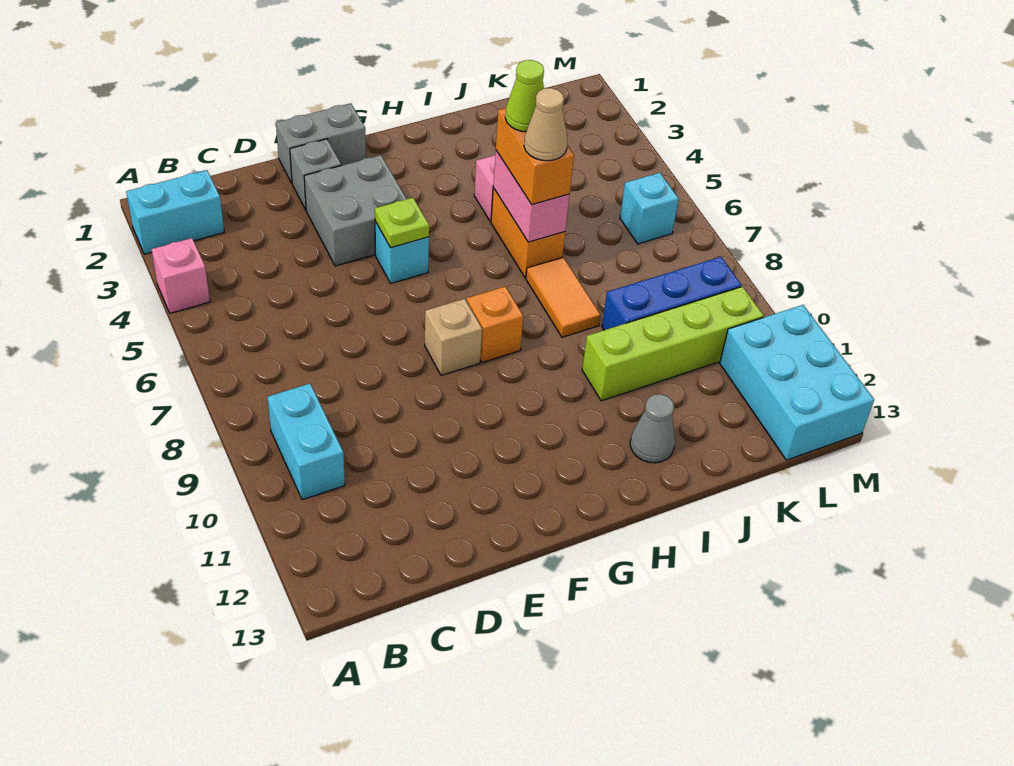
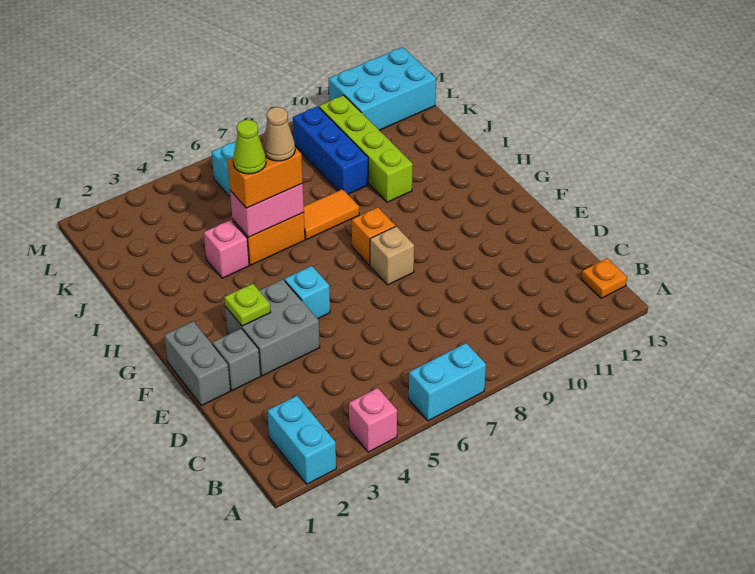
cyan brick B9:B10 level 1 -> cyan brick A6:A7 level 1
none -> orange plate B13 level 1
lime plate F5 level 2 -> lime plate F3 level 2
grey cone I12 level 1 -> none

